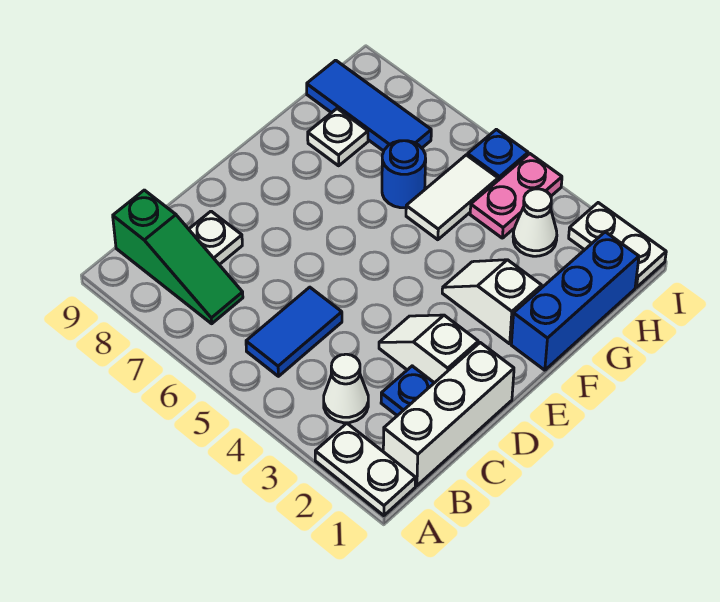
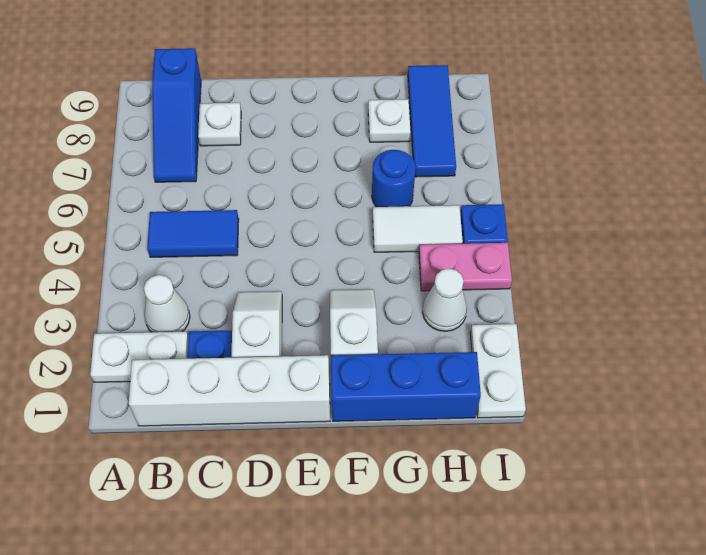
white plate A1:A2 level 1 -> white plate A2:B2 level 1
white brick B1:D1 level 1 -> white brick B1:E1 level 1
green slope B7:B9 level 1 top 9 -> blue slope B7:B9 level 1 top 9

